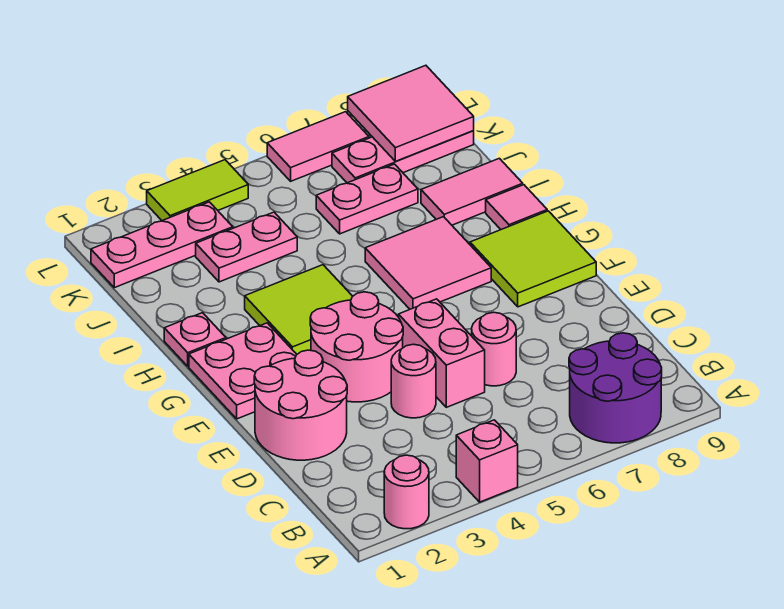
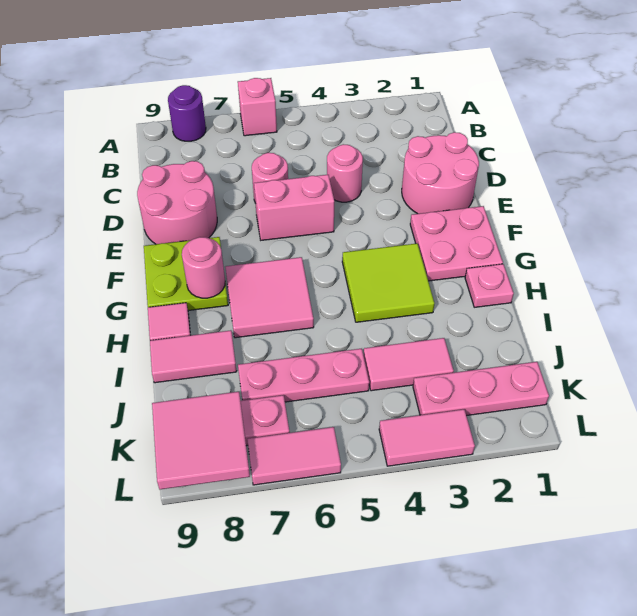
pink round brick A2 level 1 -> pink round brick G8 level 2
pink brick A4 level 1 -> pink brick A6 level 1
purple round brick A7:B8 level 1 -> purple round brick A8 level 1
pink brick D5:E5 level 1 -> pink brick E5:E6 level 1
pink round brick E3:F4 level 1 -> pink round brick D8:E9 level 1
lime tile F8:G9 level 1 -> lime plate F8:G9 level 1
pink plate J3:J4 level 1 -> pink tile J3:J4 level 1
pink plate J6:J7 level 1 -> pink plate J5:J7 level 1
lime tile L3:L4 level 1 -> pink tile L3:L4 level 1

